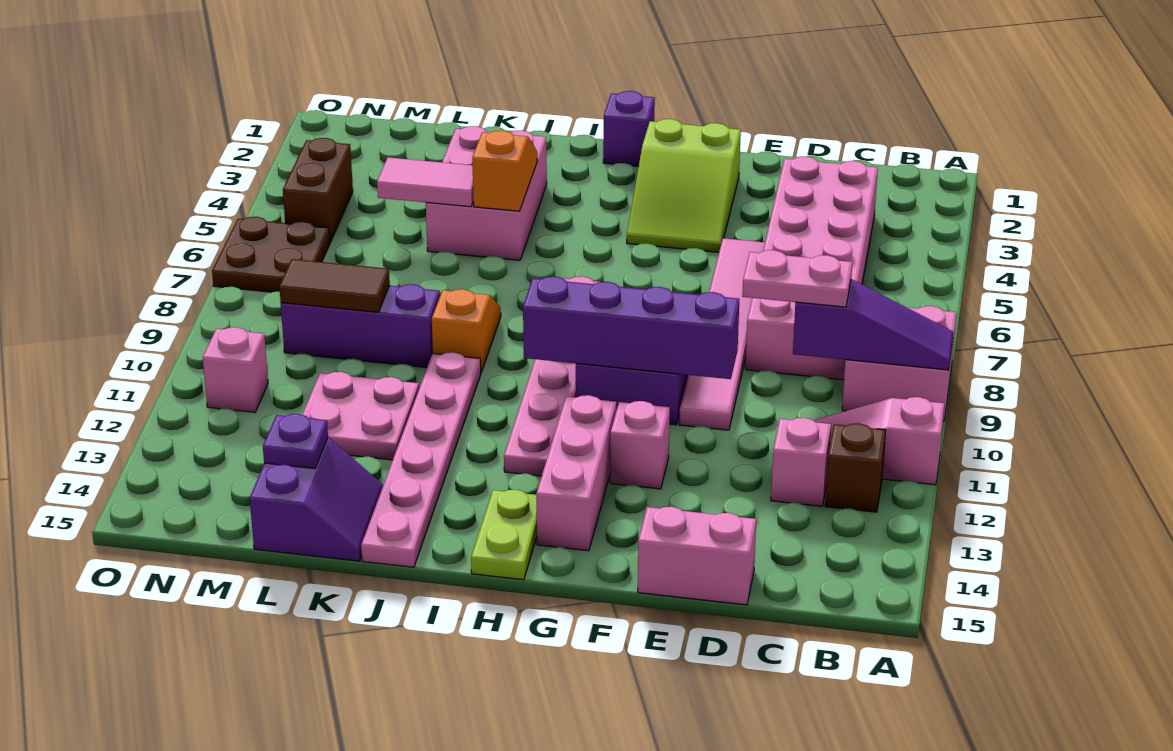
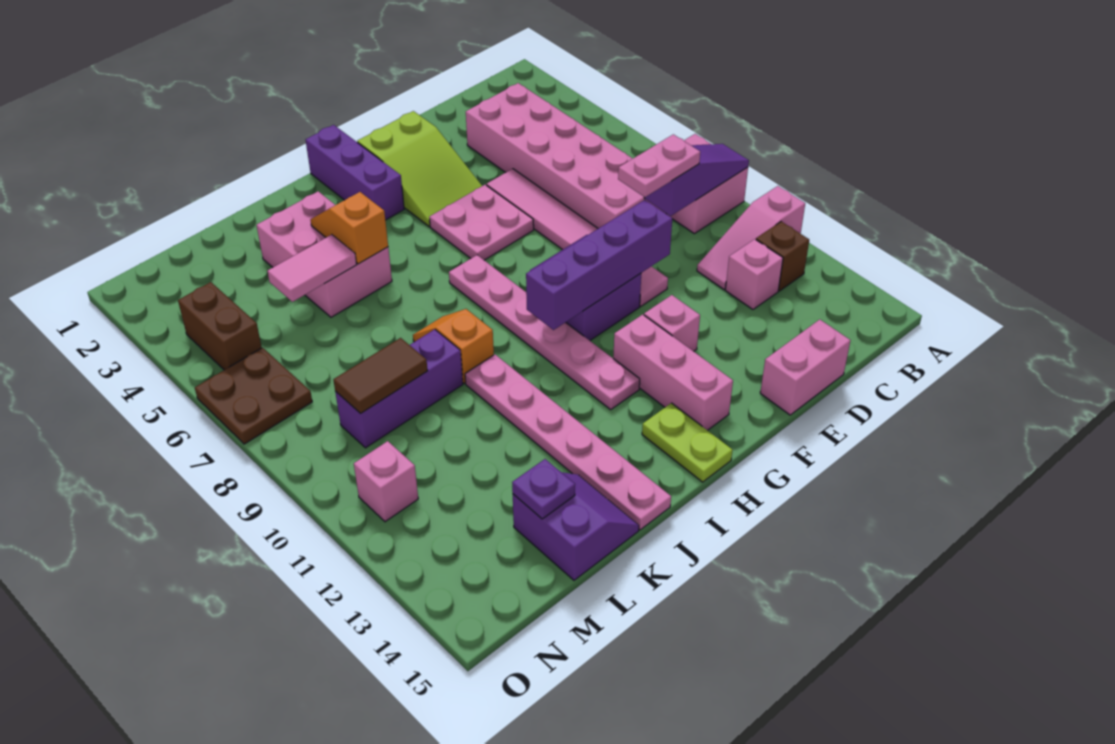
purple brick H1 level 1 -> purple brick H1:H3 level 1
pink plate K11:L12 level 1 -> pink plate F5:G6 level 1

